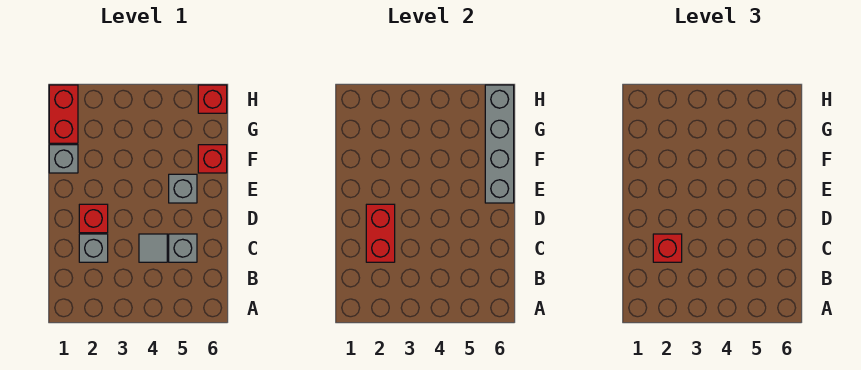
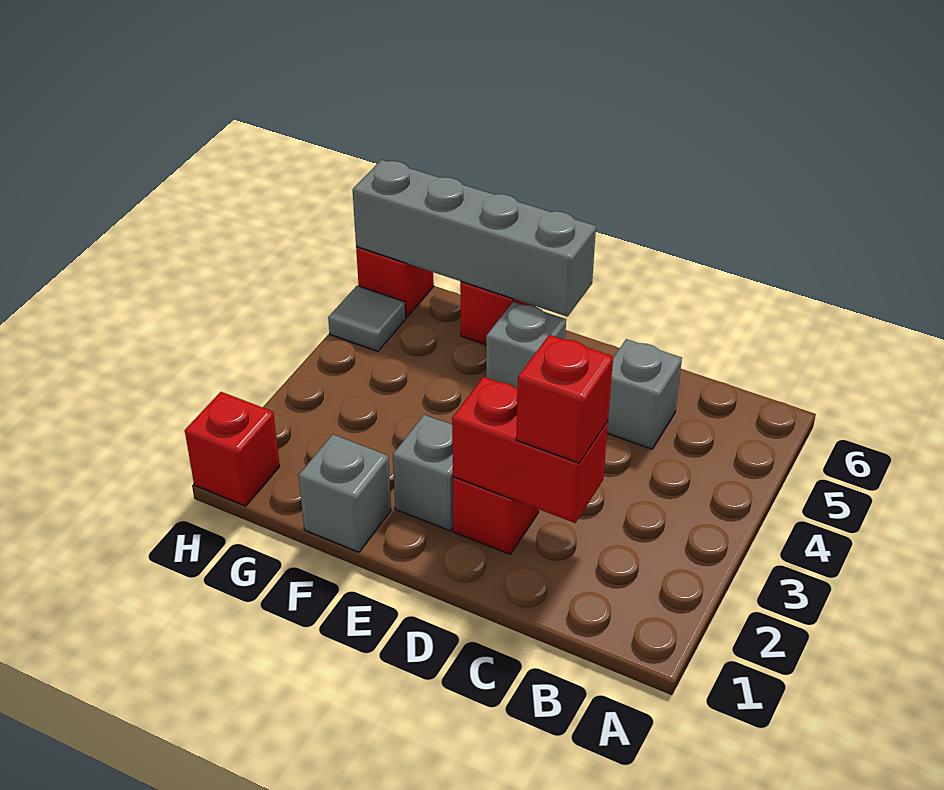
grey brick C2 level 1 -> grey brick E2 level 1
grey tile C4 level 1 -> grey tile H5 level 1
red brick G1:H1 level 1 -> red brick H1 level 1

